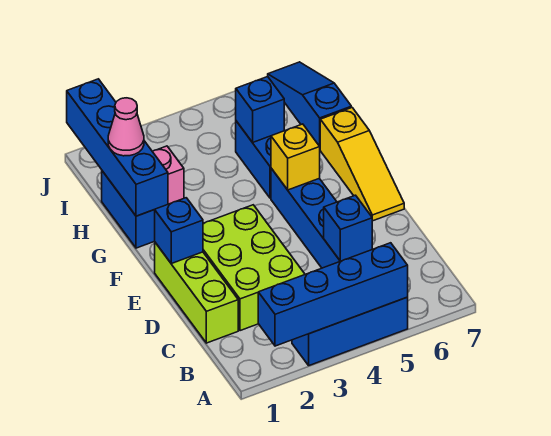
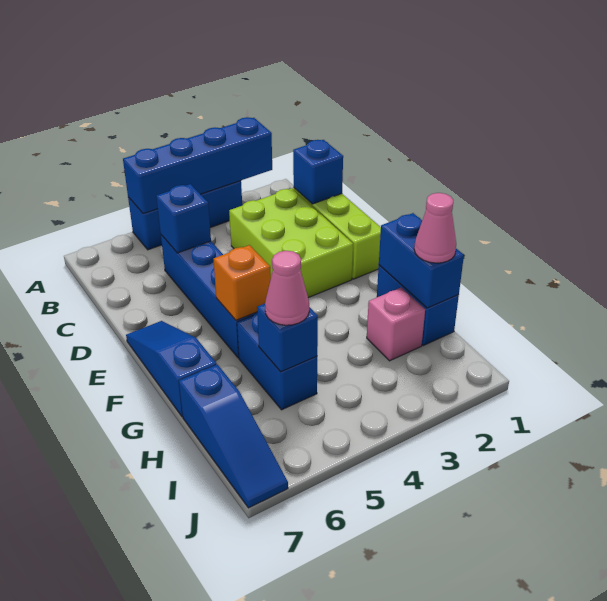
blue brick E1 level 2 -> blue brick C1 level 2
yellow slope E7:G7 level 1 top G -> blue slope E7:G7 level 1 top G
yellow brick F5 level 2 -> orange brick F5 level 2
blue brick G1:J1 level 2 -> blue brick G1:H1 level 2
none -> pink cone H5 level 3

